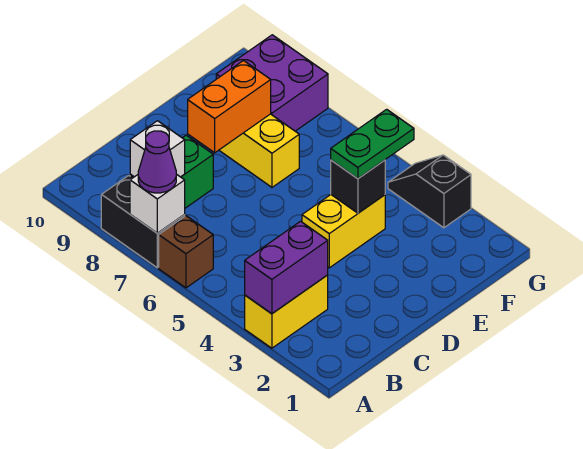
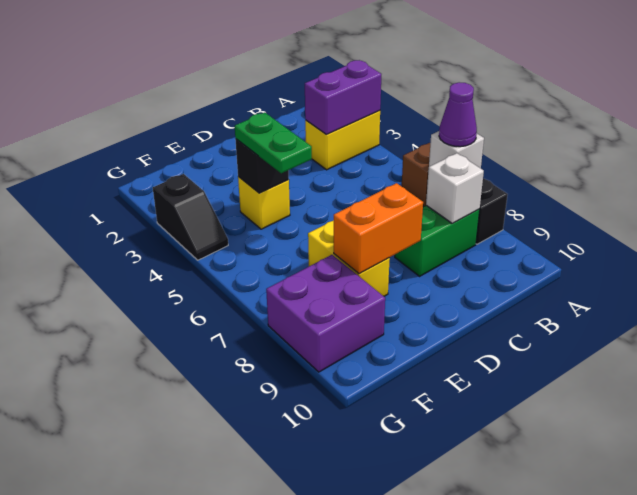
yellow brick D4:E4 level 1 -> yellow brick E4 level 1
green plate E4:F4 level 3 -> green plate E4:E5 level 3

